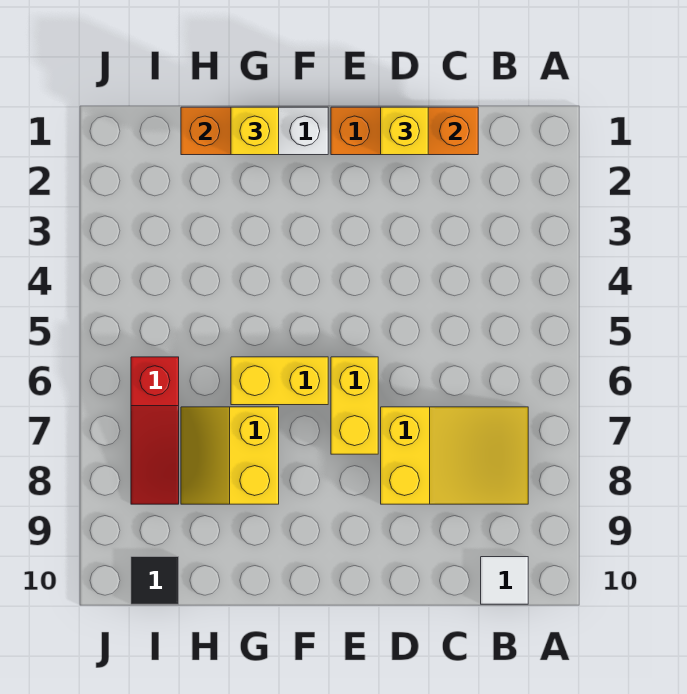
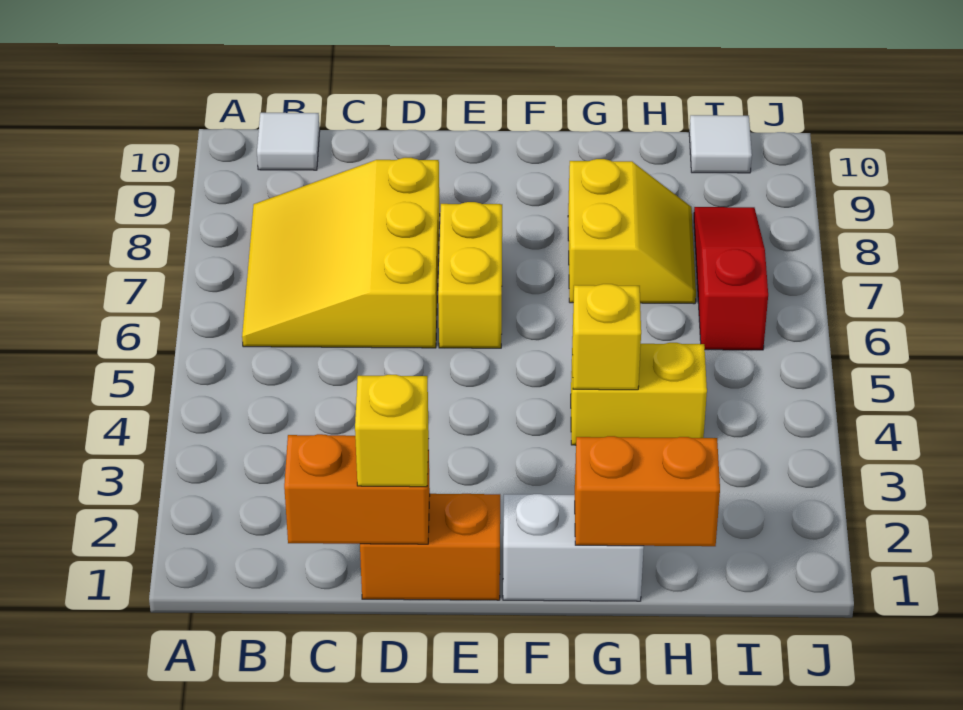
yellow slope B7:D8 level 1 top D -> yellow slope B6:D8 level 1 top D
yellow brick F6:G6 level 1 -> yellow brick G4:H4 level 1
yellow brick G1 level 3 -> yellow brick G4 level 2
black tile I10 level 1 -> white tile I10 level 1

